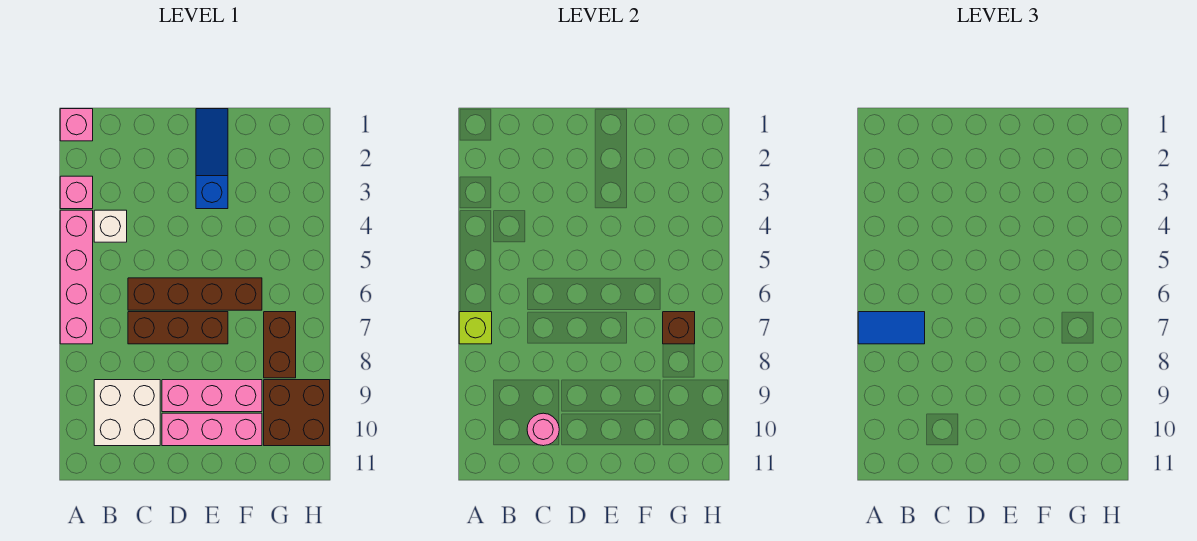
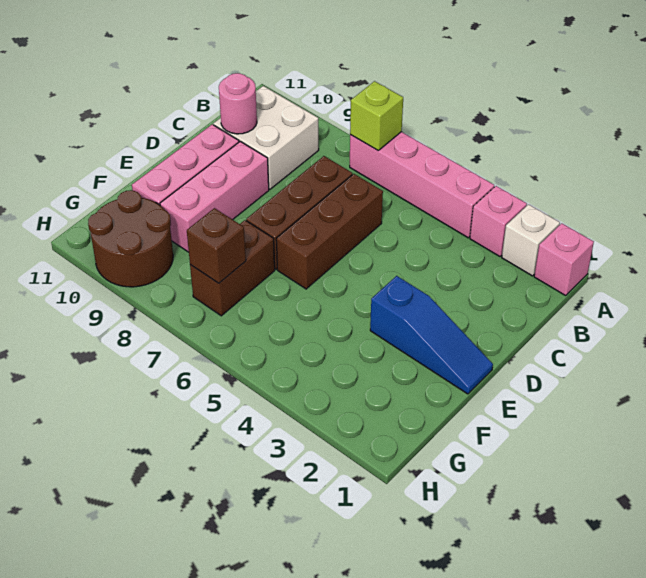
blue tile A7:B7 level 3 -> none
white brick B4 level 1 -> white brick A2 level 1
brown brick C6:F6 level 1 -> brown brick C6:E6 level 1
brown brick G7:G8 level 1 -> brown brick F7:G7 level 1
brown brick G9:H10 level 1 -> brown round brick G9:H10 level 1

